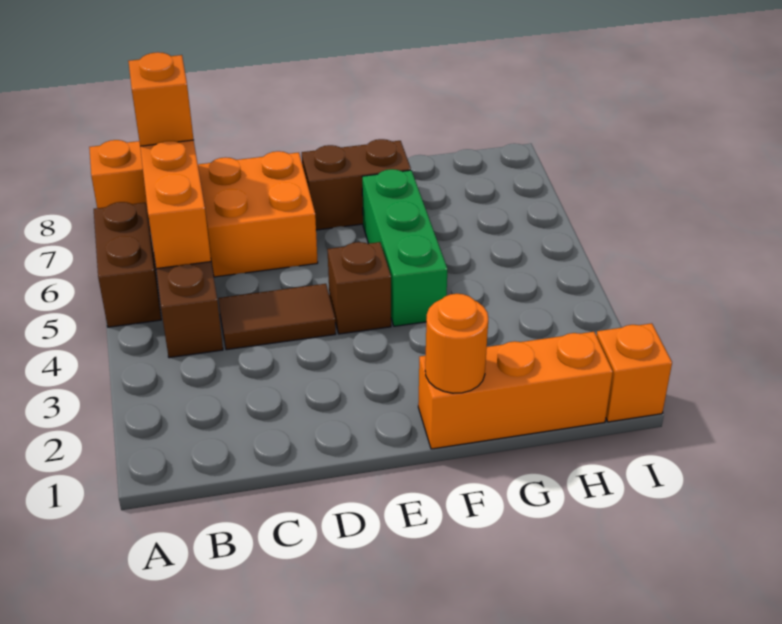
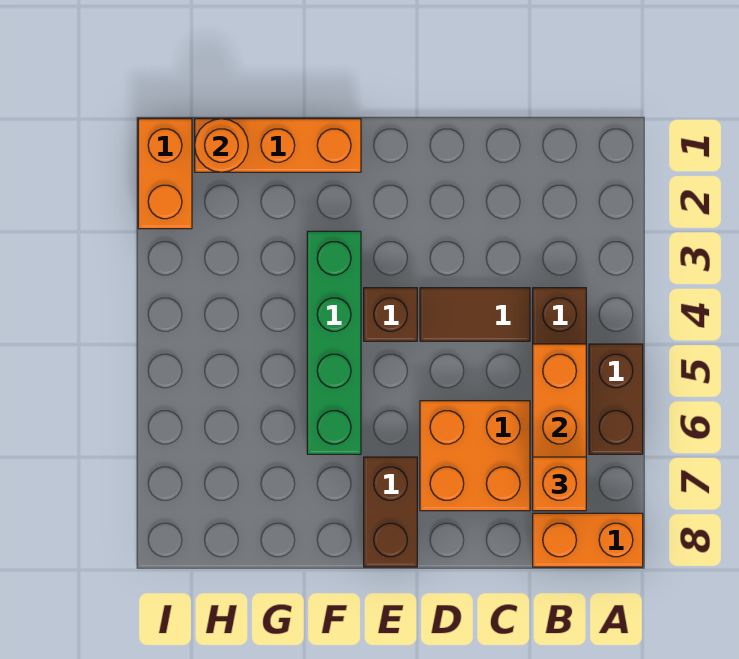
brown brick E7:F7 level 1 -> brown brick E7:E8 level 1
orange round brick F1 level 2 -> orange round brick H1 level 2
green brick F4:F6 level 1 -> green brick F3:F6 level 1
orange brick I1 level 1 -> orange brick I1:I2 level 1

